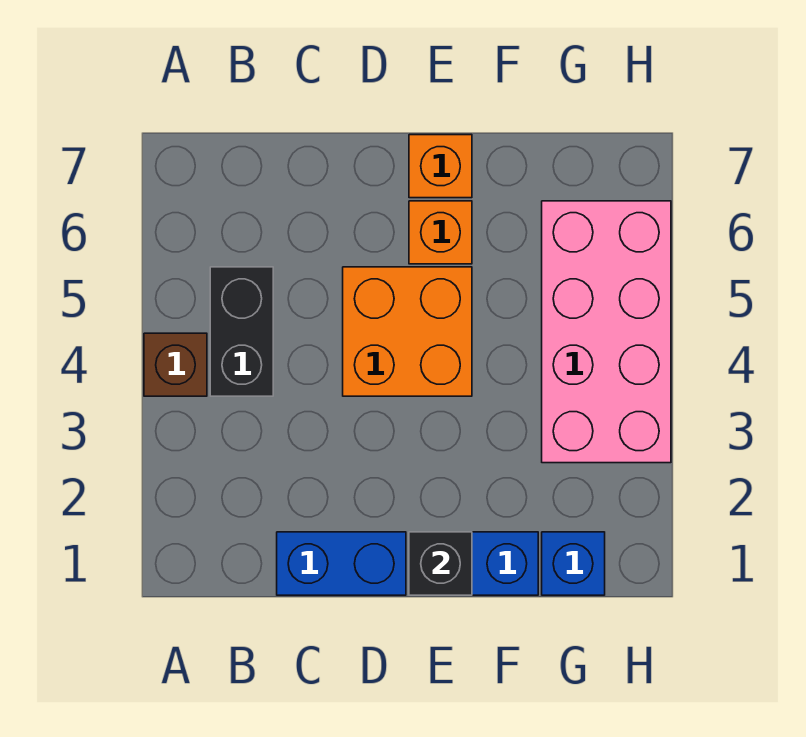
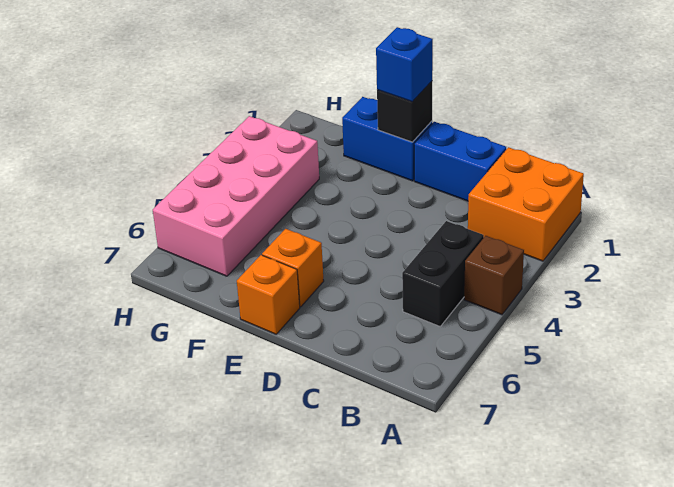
orange brick D4:E5 level 1 -> orange brick A1:B2 level 1
blue brick G1 level 1 -> blue brick E1 level 3

